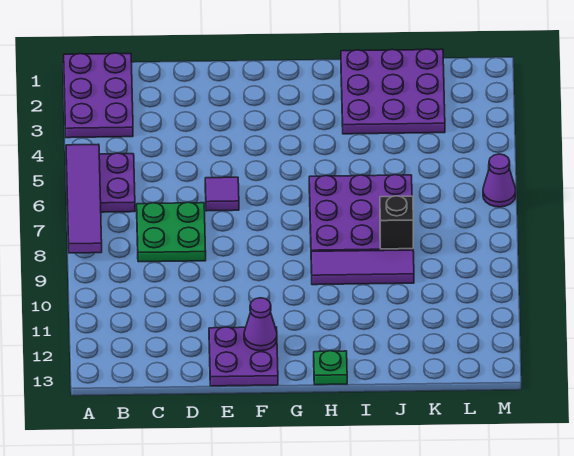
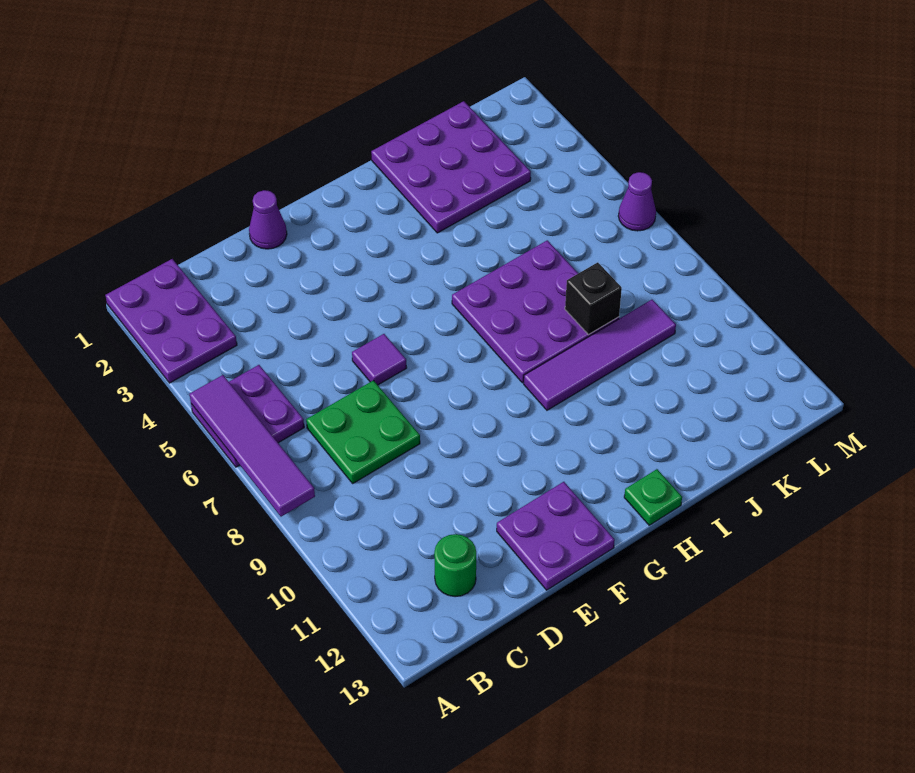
none -> green round brick C12 level 1
purple cone F12 level 2 -> purple cone E1 level 1
purple tile H9:J9 level 1 -> purple tile H9:K9 level 1

